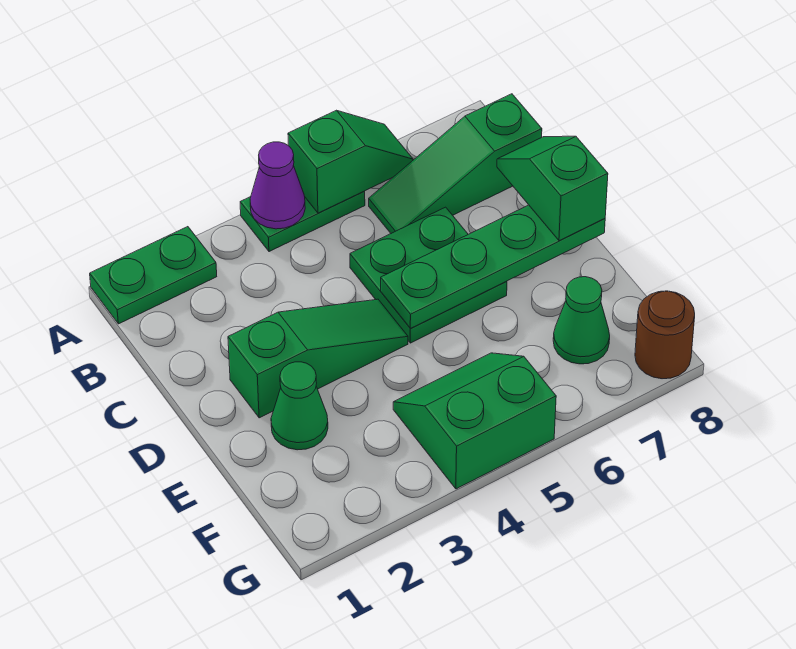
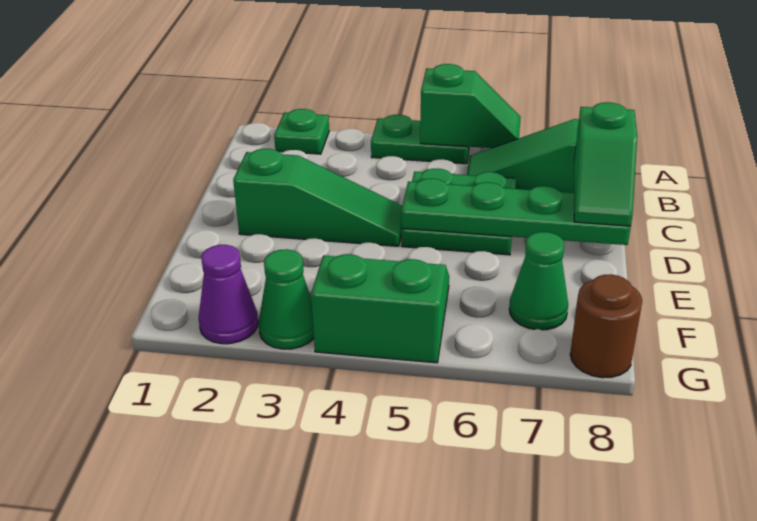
green plate A1:A2 level 1 -> green plate A2 level 1
purple cone A4 level 2 -> purple cone G2 level 1
green slope C8:D8 level 3 top D -> green slope C8:D8 level 3 top C
green cone E2 level 1 -> green cone G3 level 1

